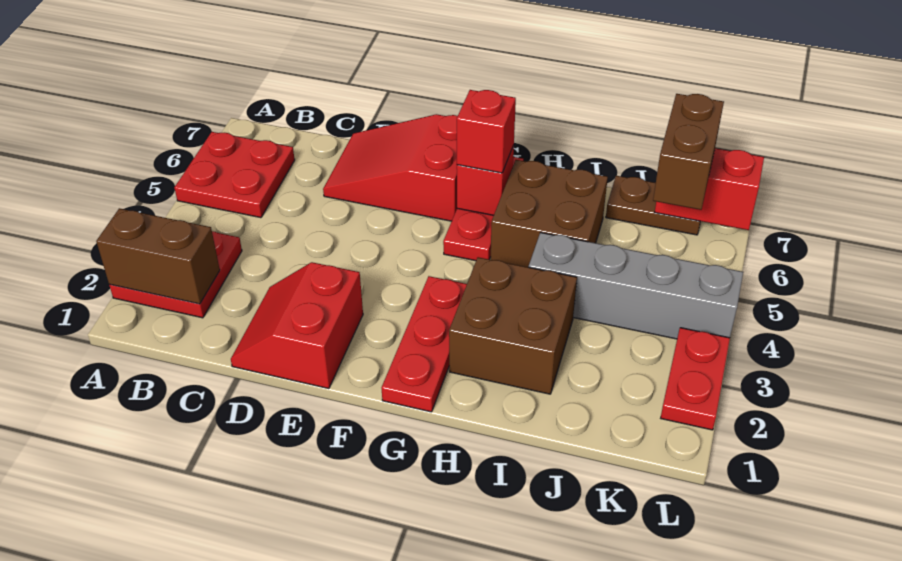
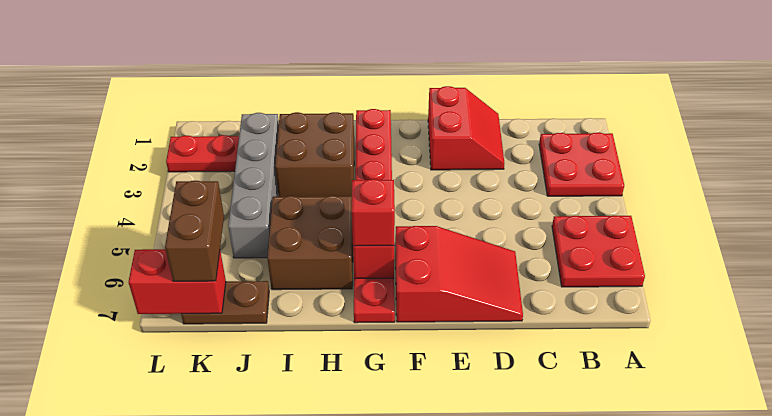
brown brick A2:B2 level 2 -> none
grey brick I4:L4 level 1 -> grey brick J2:J5 level 1
red plate L2:L3 level 1 -> red plate K2:L2 level 1

